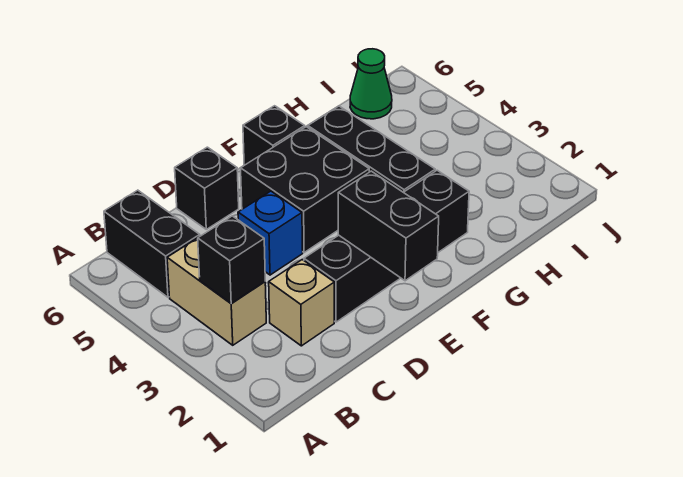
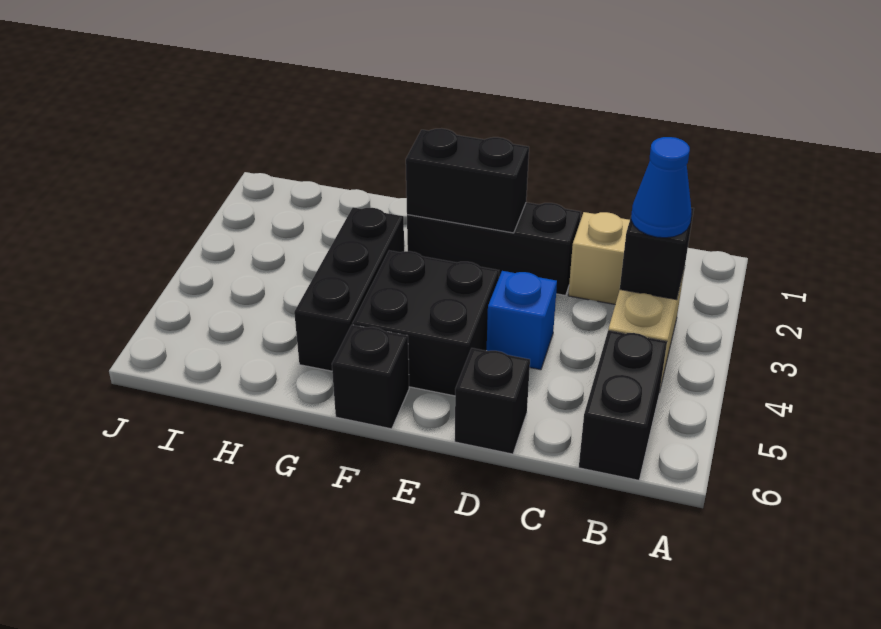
none -> blue cone B3 level 3
black brick D2:G2 level 1 -> black brick D2:F2 level 1
black brick E1:E2 level 2 -> black brick E2:F2 level 2
green cone I6 level 1 -> none

